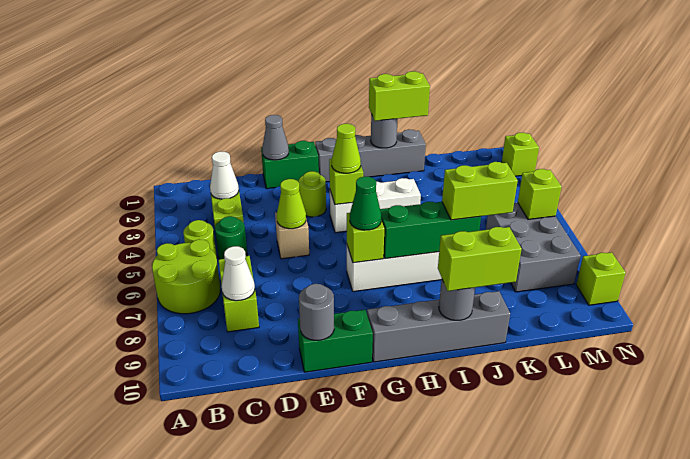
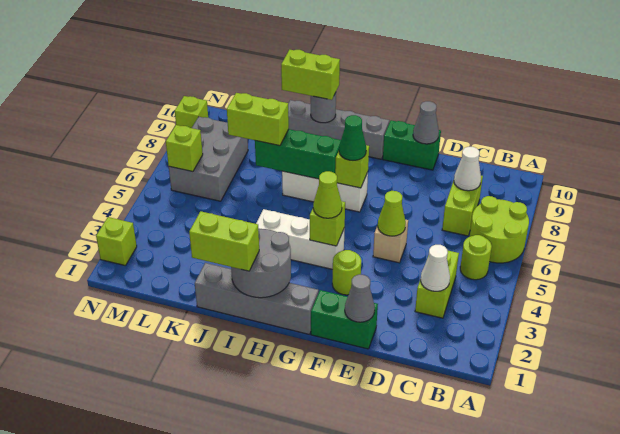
green round brick C5 level 1 -> none
grey round brick E10 level 2 -> grey cone E10 level 2
grey round brick I1 level 2 -> grey round brick H1:I2 level 2

